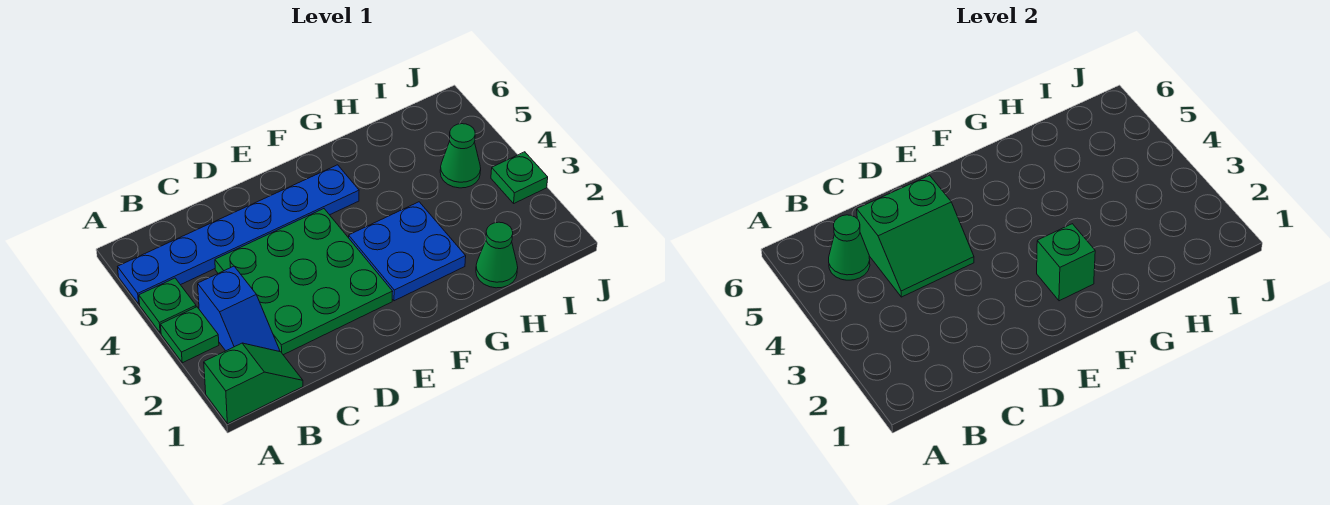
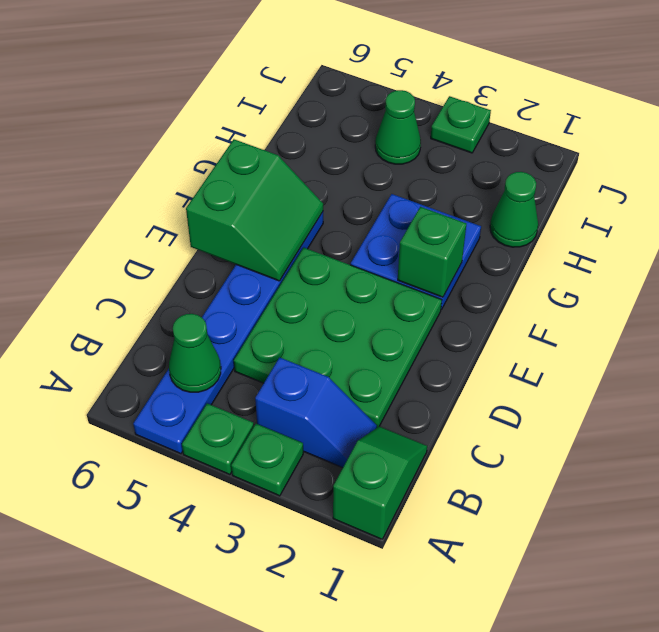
green slope C4:D5 level 2 top 5 -> green slope E5:F6 level 2 top 6

